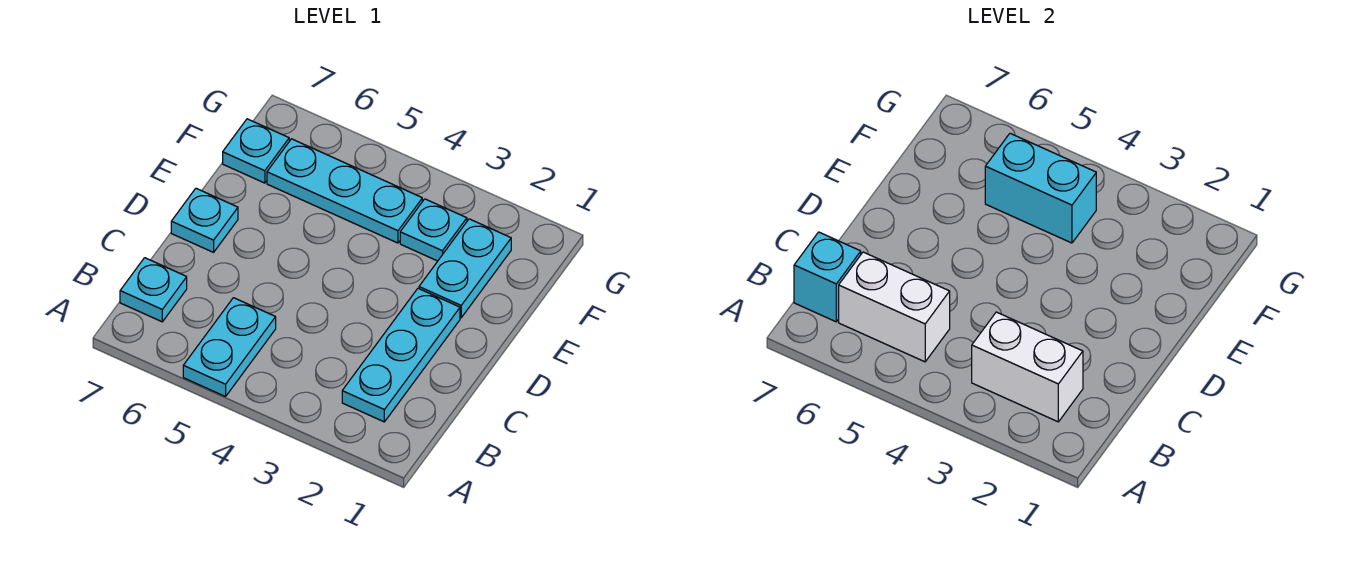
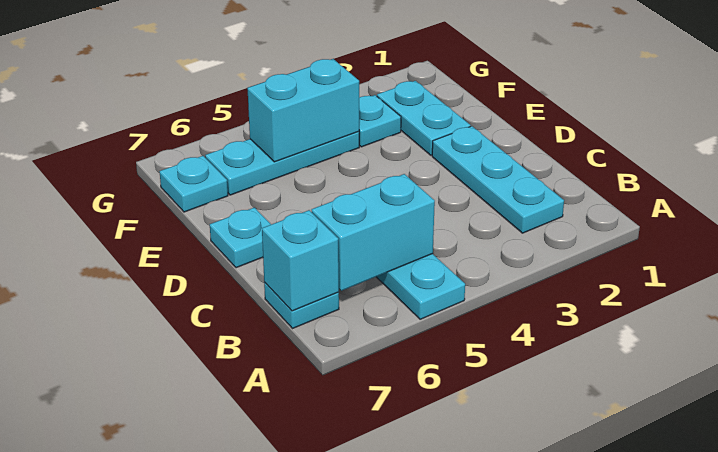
white brick B2:B3 level 2 -> none
white brick B5:B6 level 2 -> cyan brick B5:B6 level 2

